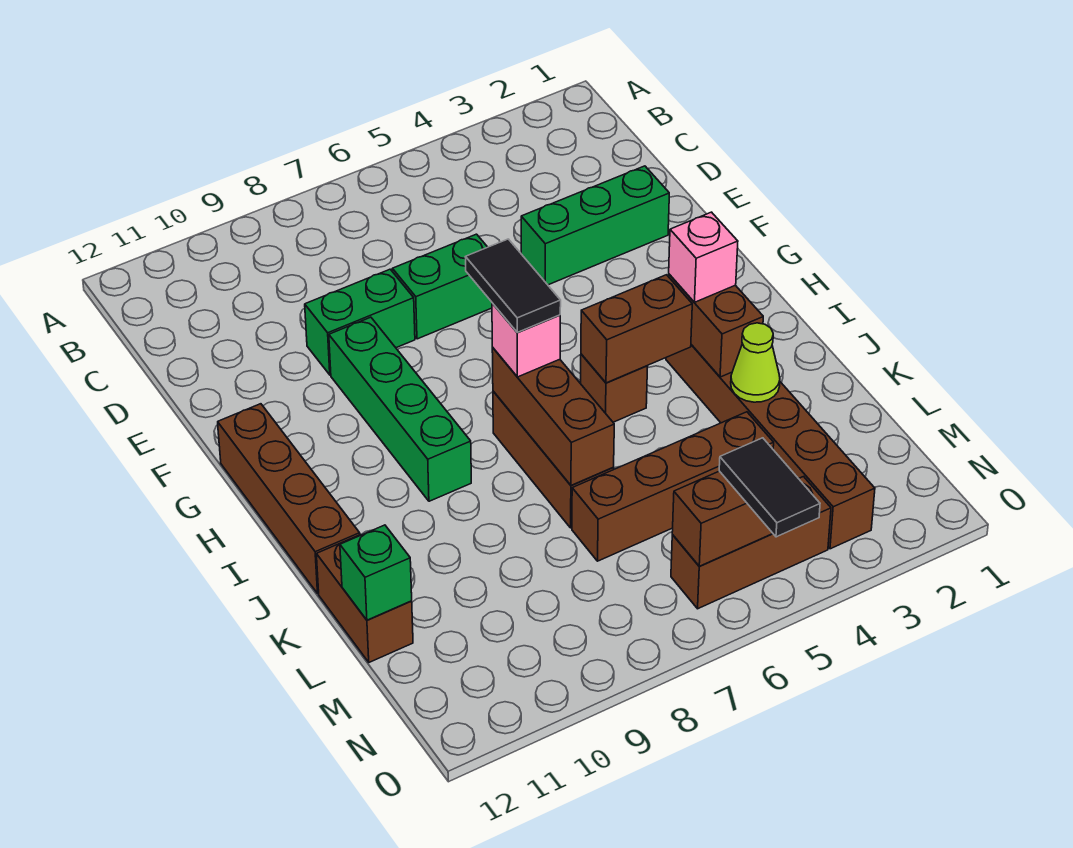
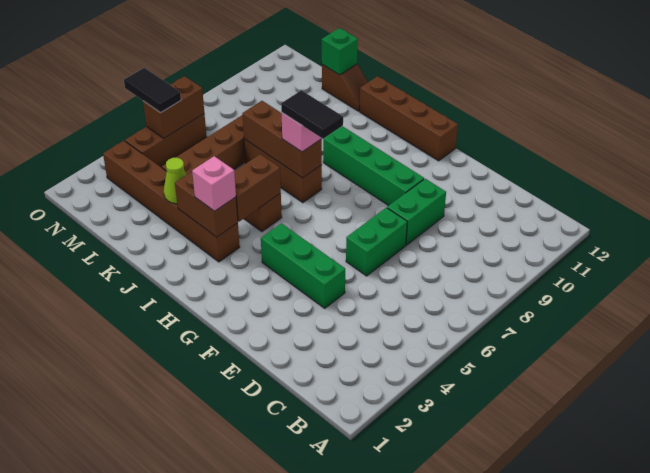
green brick E2:E4 level 1 -> green brick E4:G4 level 1
brown brick K12:L12 level 1 -> brown slope K12:L12 level 1 top L

